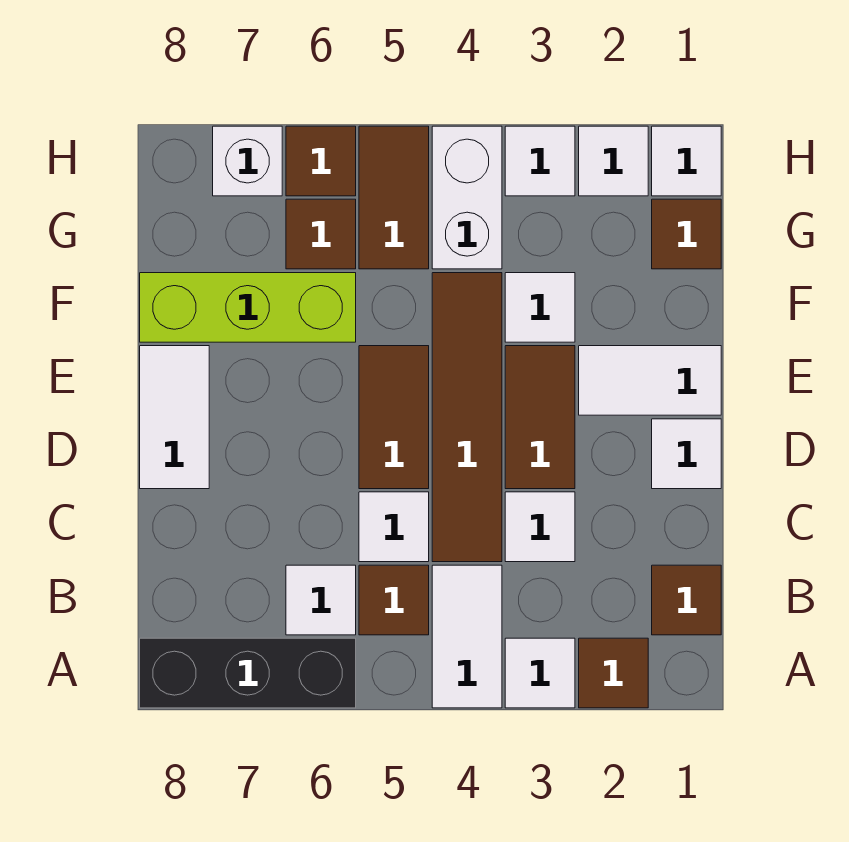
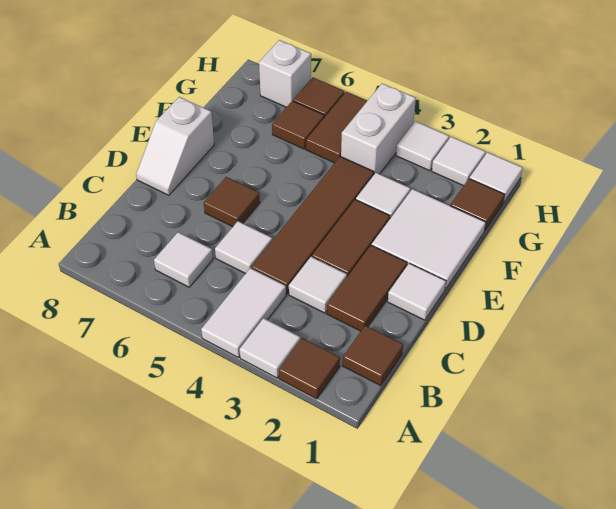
black brick A6:A8 level 1 -> none
brown tile B5 level 1 -> brown tile D6 level 1
brown tile D5:E5 level 1 -> brown tile C2:D2 level 1
white tile D8:E8 level 1 -> white slope D8:E8 level 1 top E
white tile E1:E2 level 1 -> white tile E1:F2 level 1
lime brick F6:F8 level 1 -> none

